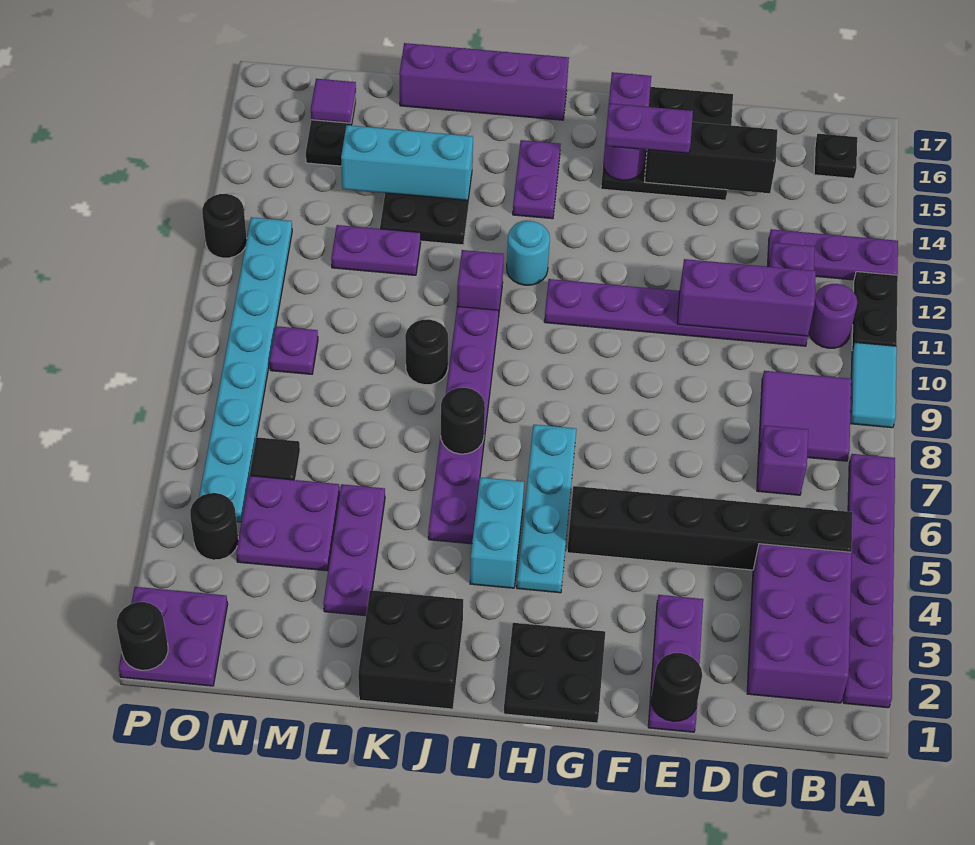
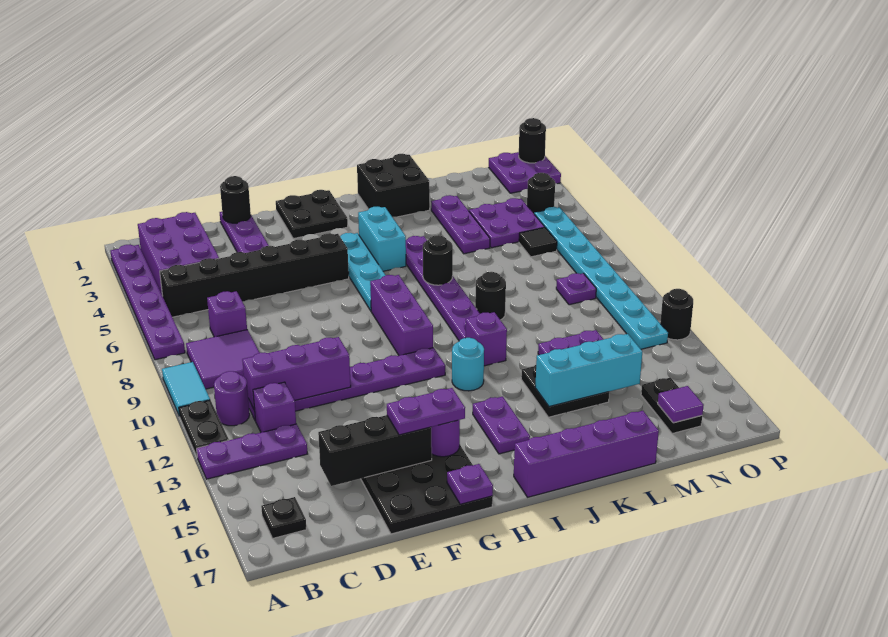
none -> purple brick H8:H10 level 1

